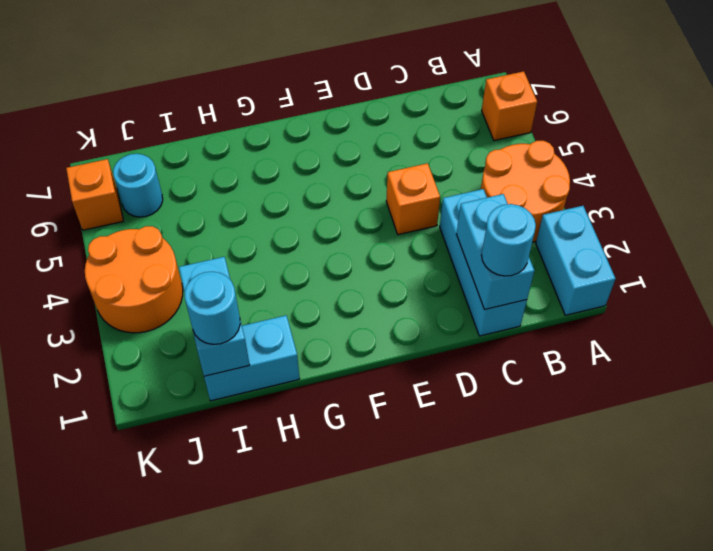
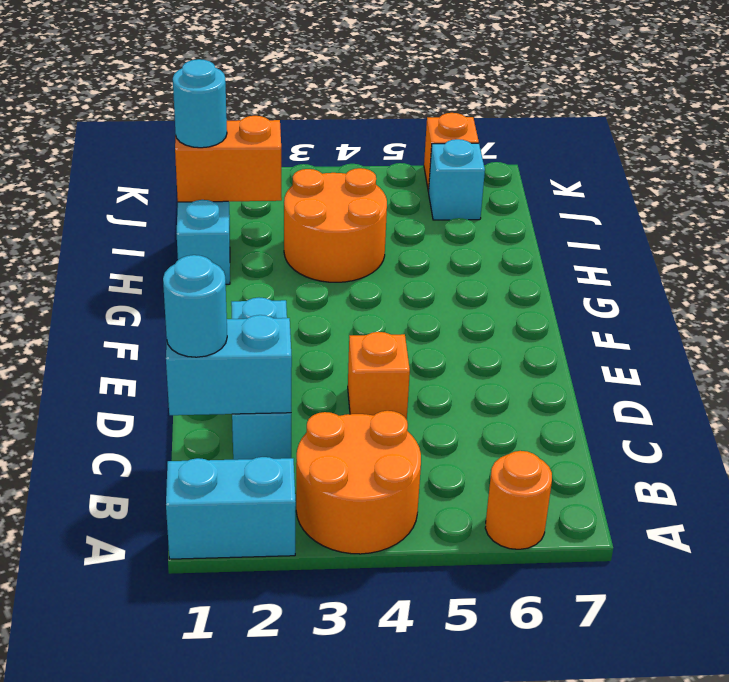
orange brick A6 level 1 -> orange round brick A6 level 1
cyan brick C1:C3 level 1 -> cyan brick C2:E2 level 1
cyan brick I1:I2 level 2 -> orange brick I1:I2 level 2
orange round brick J3:K4 level 1 -> orange round brick H3:I4 level 1
cyan round brick J6 level 1 -> cyan brick J6 level 1

